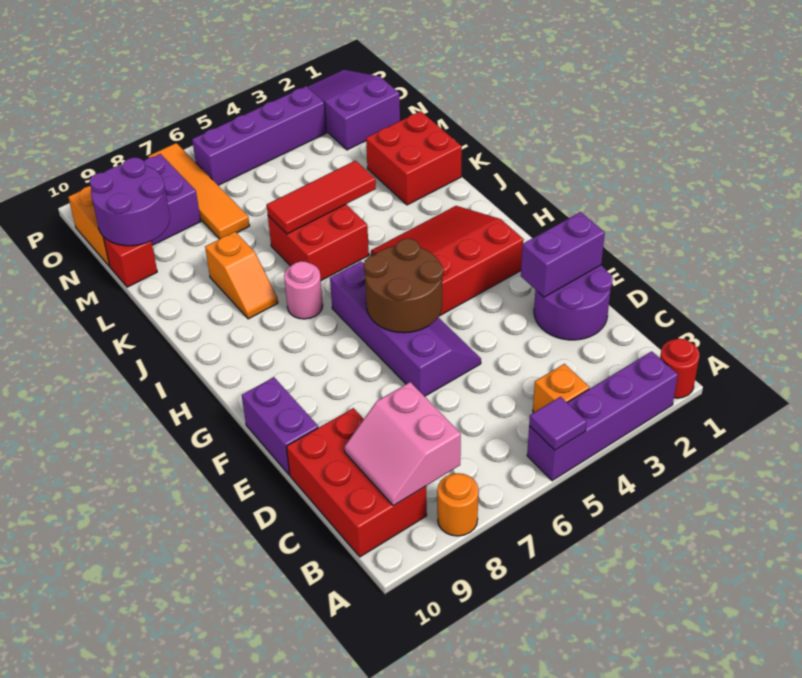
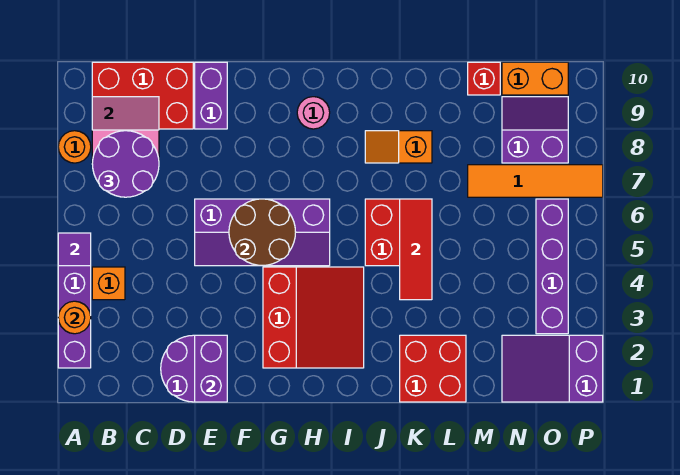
red round brick A1 level 1 -> none
none -> orange round brick A3 level 2
purple brick E10:F10 level 1 -> purple brick E9:E10 level 1
pink round brick I7 level 1 -> pink round brick H9 level 1
purple round brick M9:N10 level 2 -> purple round brick B7:C8 level 3
purple slope N1:P2 level 1 top N -> purple slope N1:P2 level 1 top P

